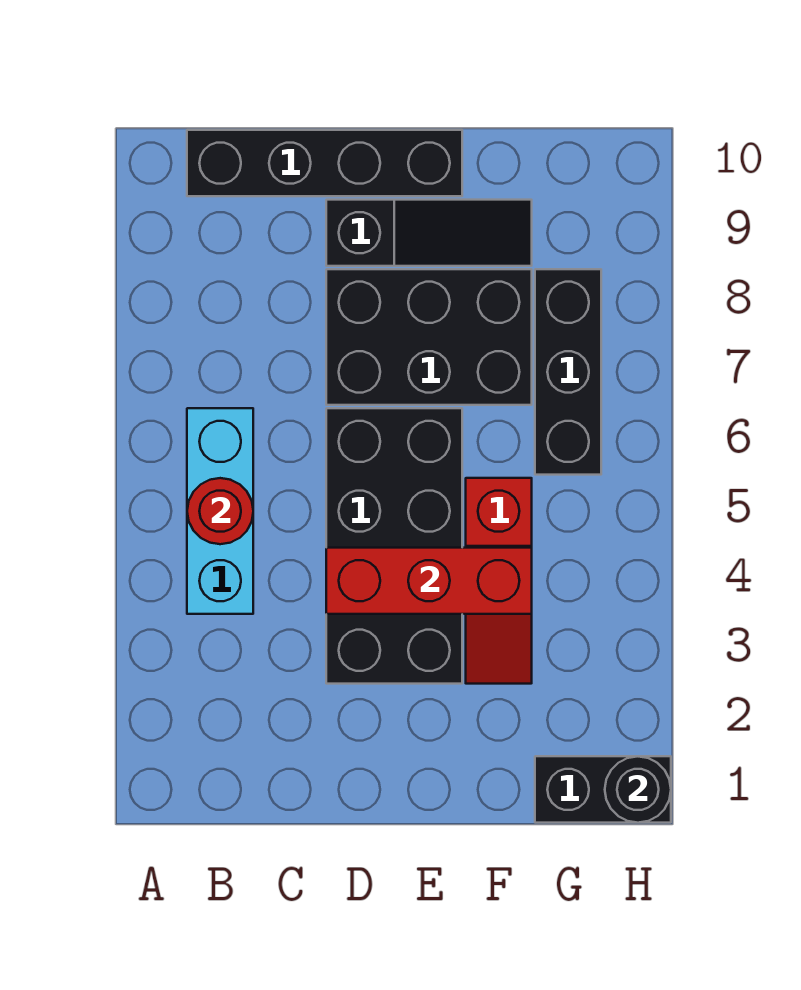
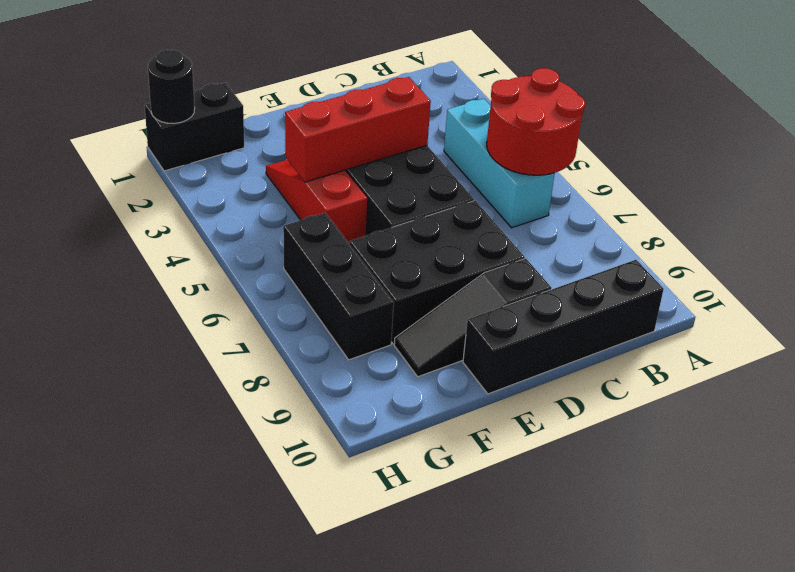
red round brick B5 level 2 -> red round brick A5:B6 level 2

